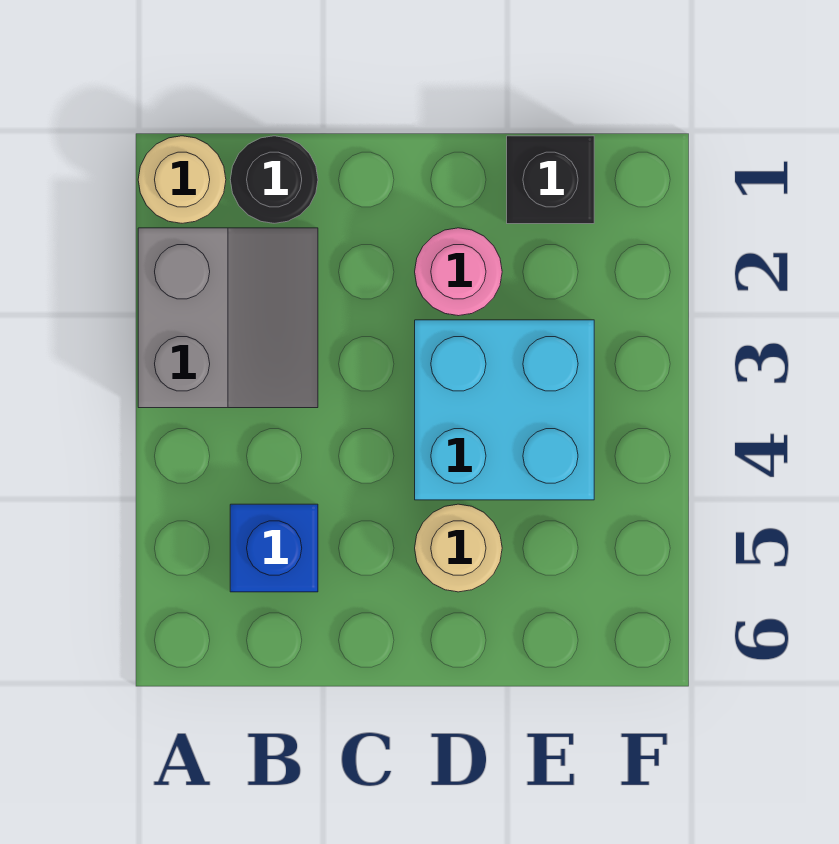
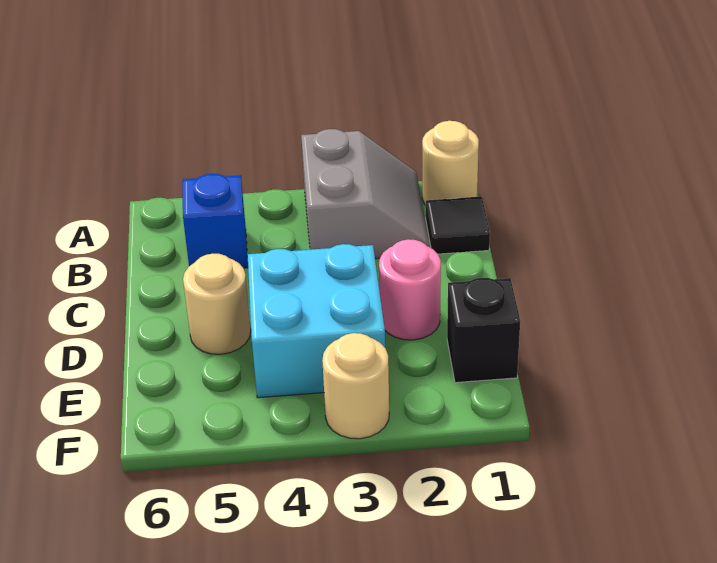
grey slope A2:B3 level 1 top A -> grey slope A2:B3 level 1 top 3
black round brick B1 level 1 -> black tile B1 level 1
none -> tan round brick F3 level 1

